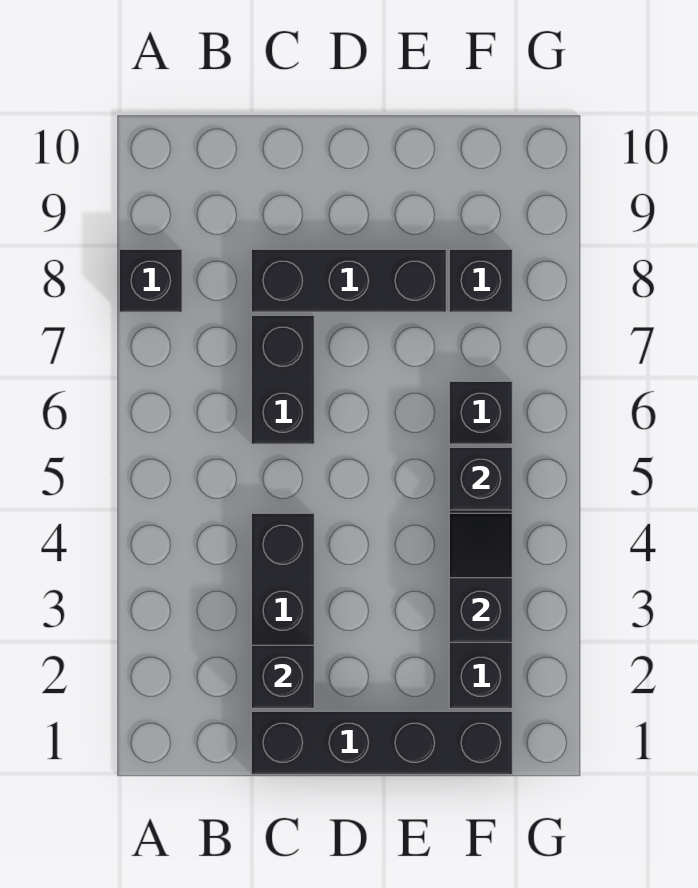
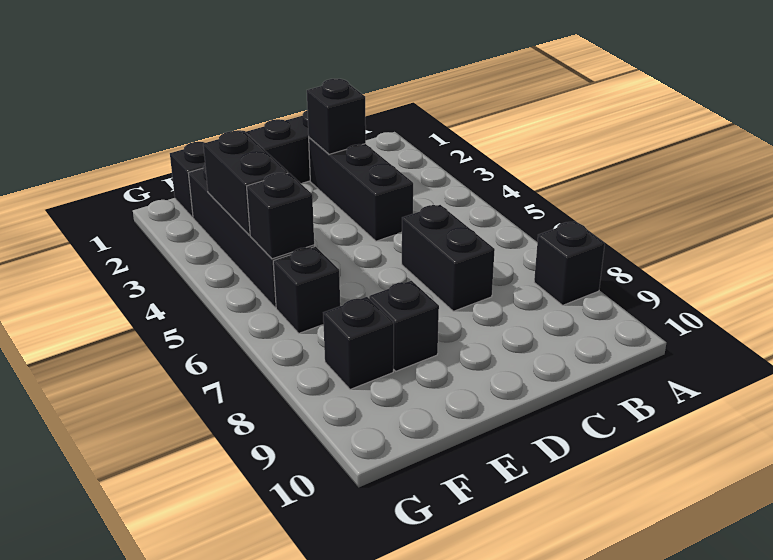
black brick C8:E8 level 1 -> black brick E8 level 1
black slope F3:F4 level 2 top 3 -> black brick F3:F4 level 2

